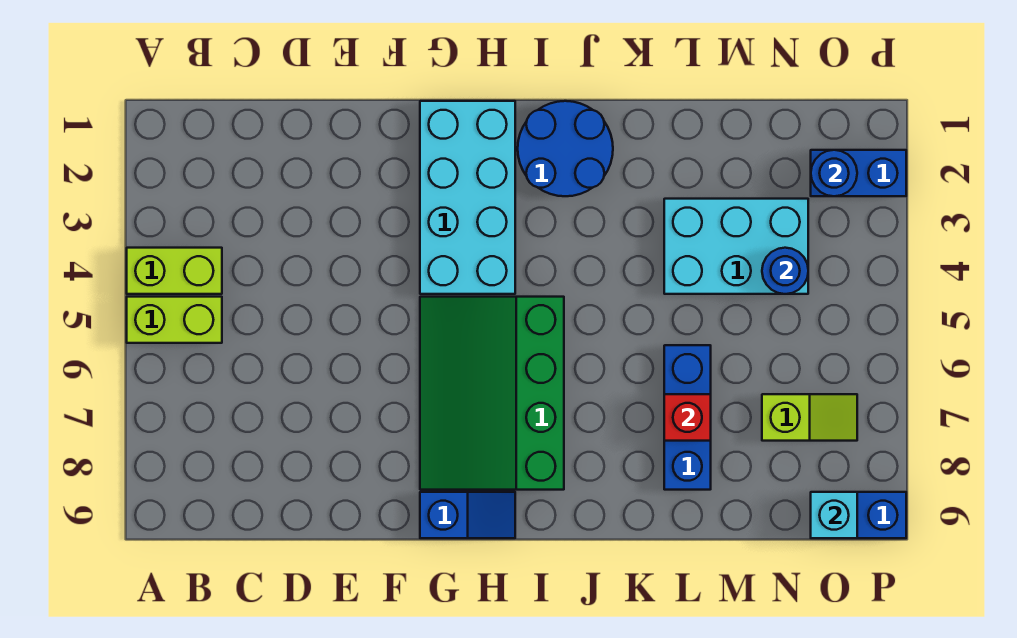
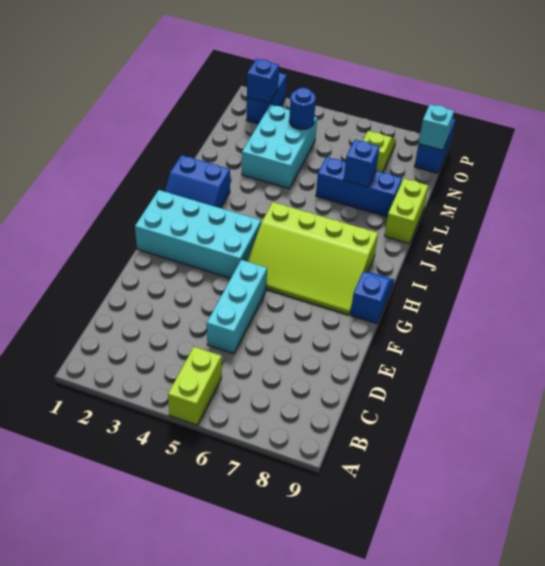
lime brick A4:B4 level 1 -> lime brick K9:L9 level 1
none -> cyan brick D5:F5 level 1
green slope G5:I8 level 1 top I -> lime slope G5:I8 level 1 top I
blue round brick I1:J2 level 1 -> blue slope I1:J2 level 1 top J
red brick L7 level 2 -> blue brick L7 level 2
blue round brick O2 level 2 -> blue brick O2 level 2

